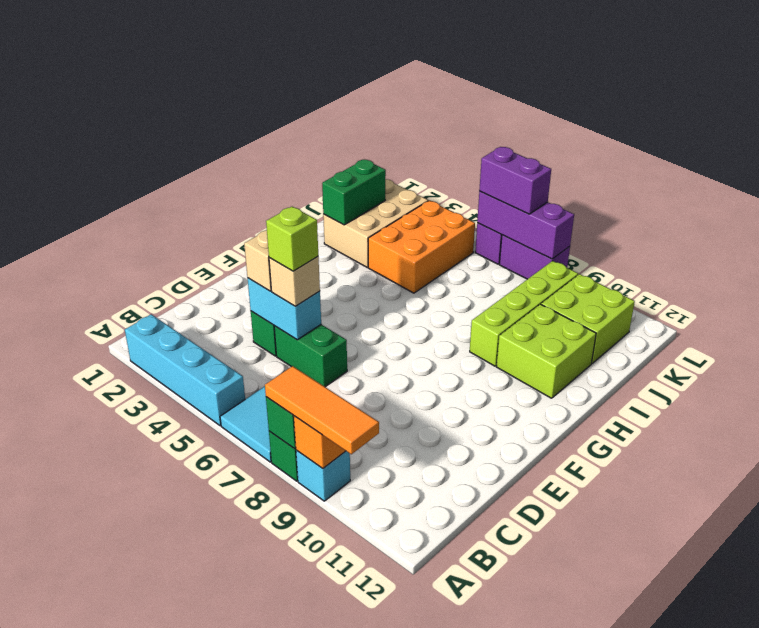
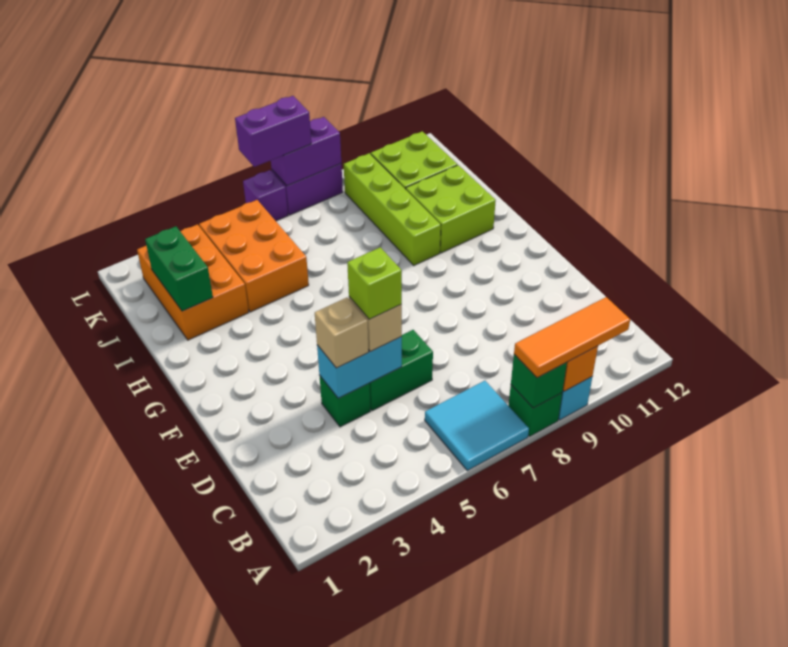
cyan brick A2:A5 level 1 -> none
tan brick I2:K3 level 1 -> orange brick I2:K3 level 1
purple brick L6:L8 level 2 -> purple brick L7:L8 level 2

